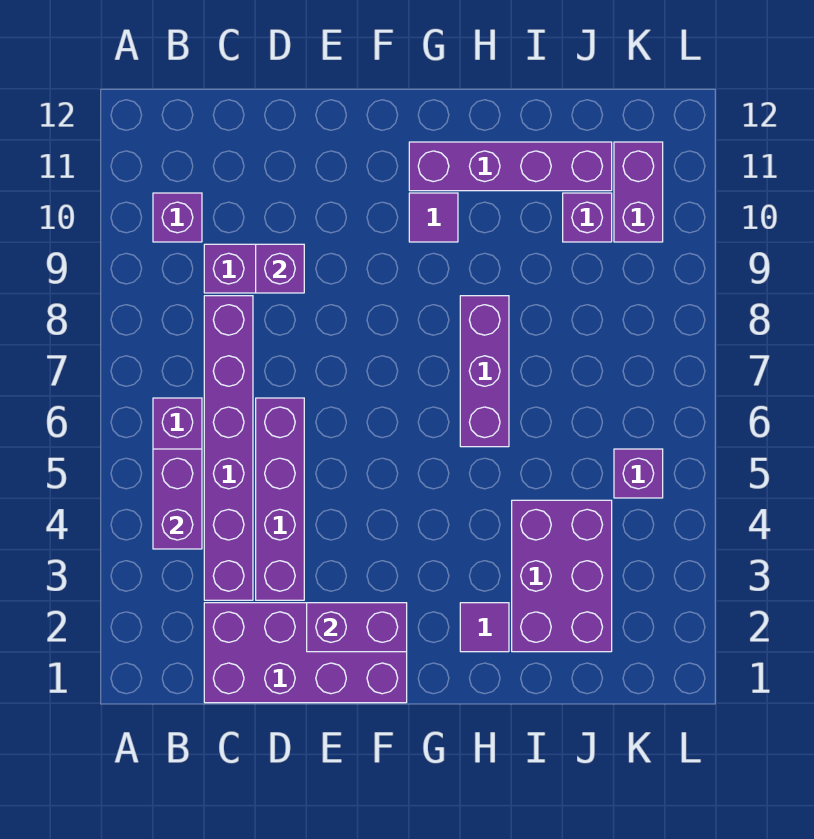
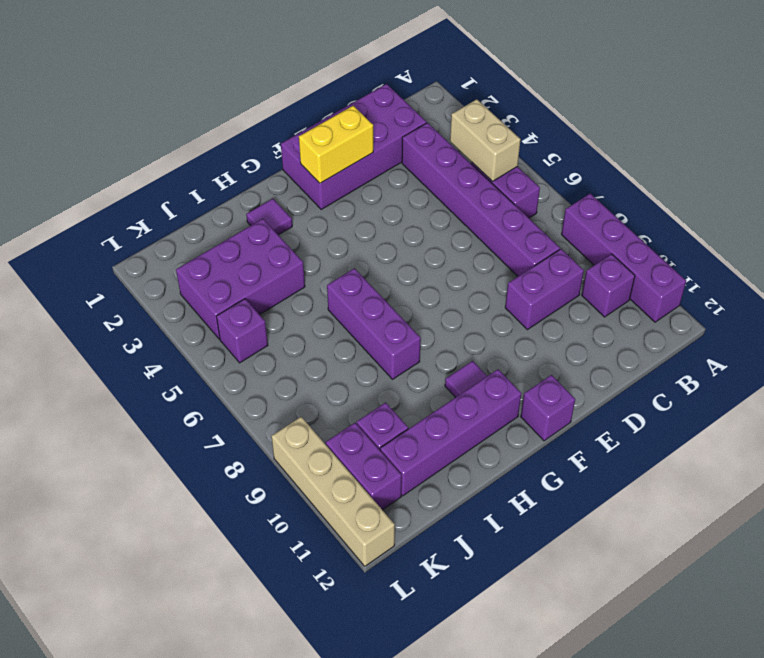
purple brick B4:B5 level 2 -> tan brick B4:B5 level 2
purple brick D3:D6 level 1 -> purple brick A8:A11 level 1
purple brick D9 level 2 -> purple brick F12 level 1
purple brick E2:F2 level 2 -> yellow brick E2:F2 level 2
purple brick I2:J4 level 1 -> purple brick I3:K4 level 1
none -> tan brick L9:L12 level 1

